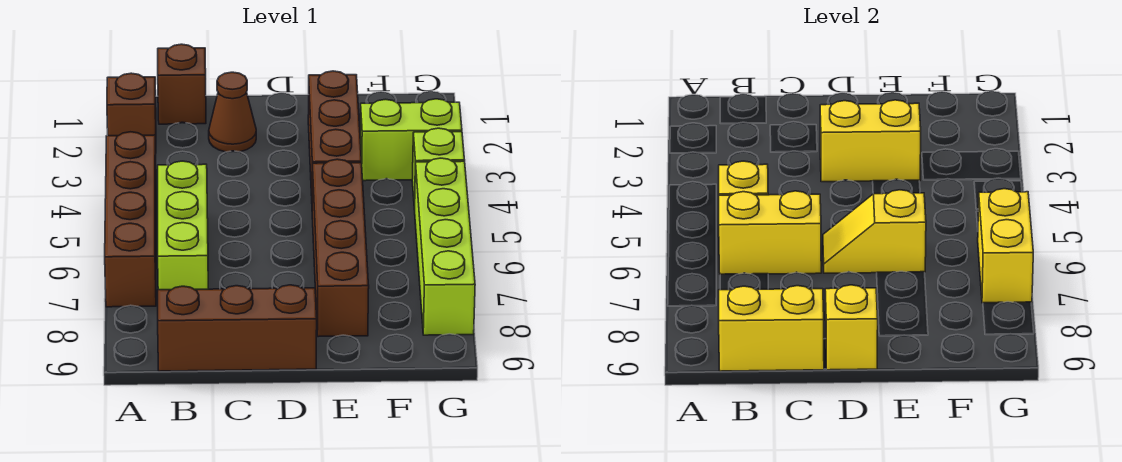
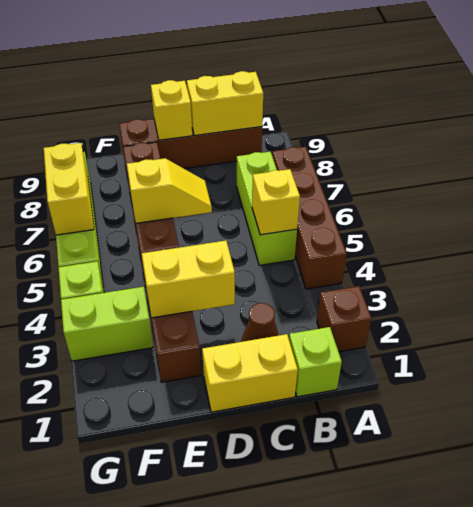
brown brick B1 level 1 -> lime brick B1 level 1
yellow brick B6:C6 level 2 -> yellow brick C1:D1 level 1
brown brick B9:D9 level 1 -> brown brick B9:E9 level 1

